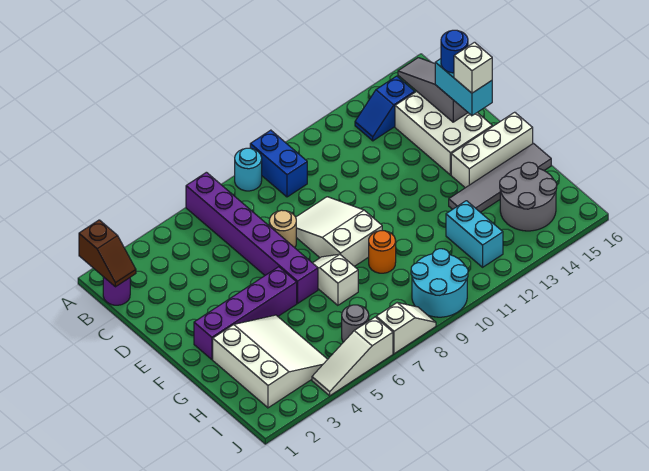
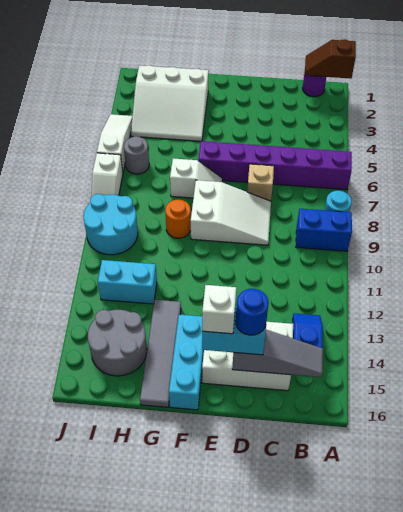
tan round brick D7 level 1 -> tan brick D7 level 1
purple brick F2:F5 level 1 -> none
white brick F14:F16 level 1 -> cyan brick F14:F16 level 1

